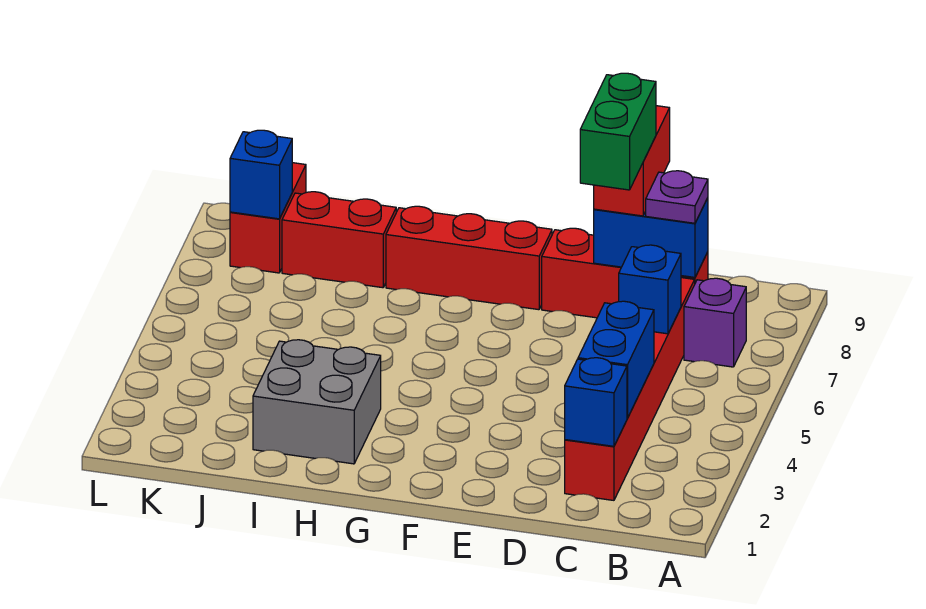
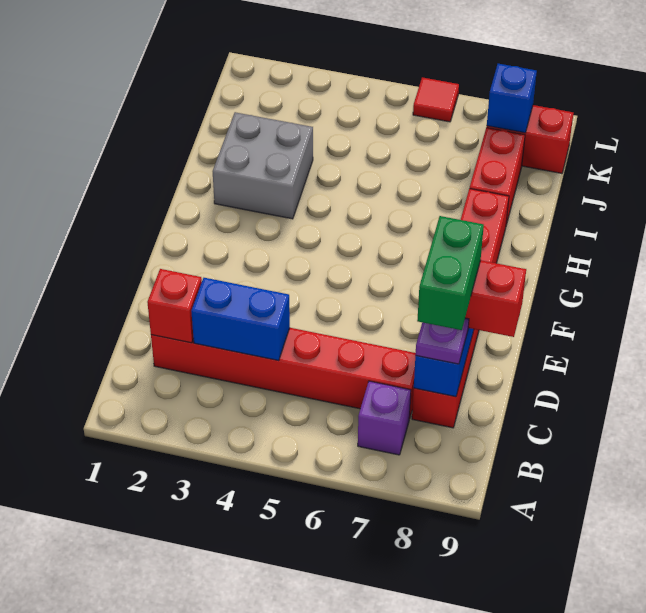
blue brick C2 level 2 -> red brick C2 level 2
blue brick C6 level 2 -> none
green brick D7:D8 level 4 -> green brick C8:D8 level 4
none -> red tile L6 level 1

